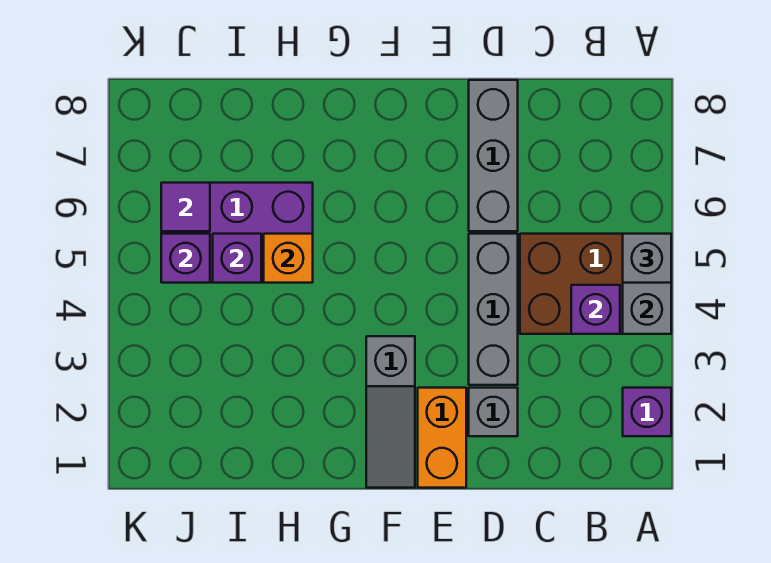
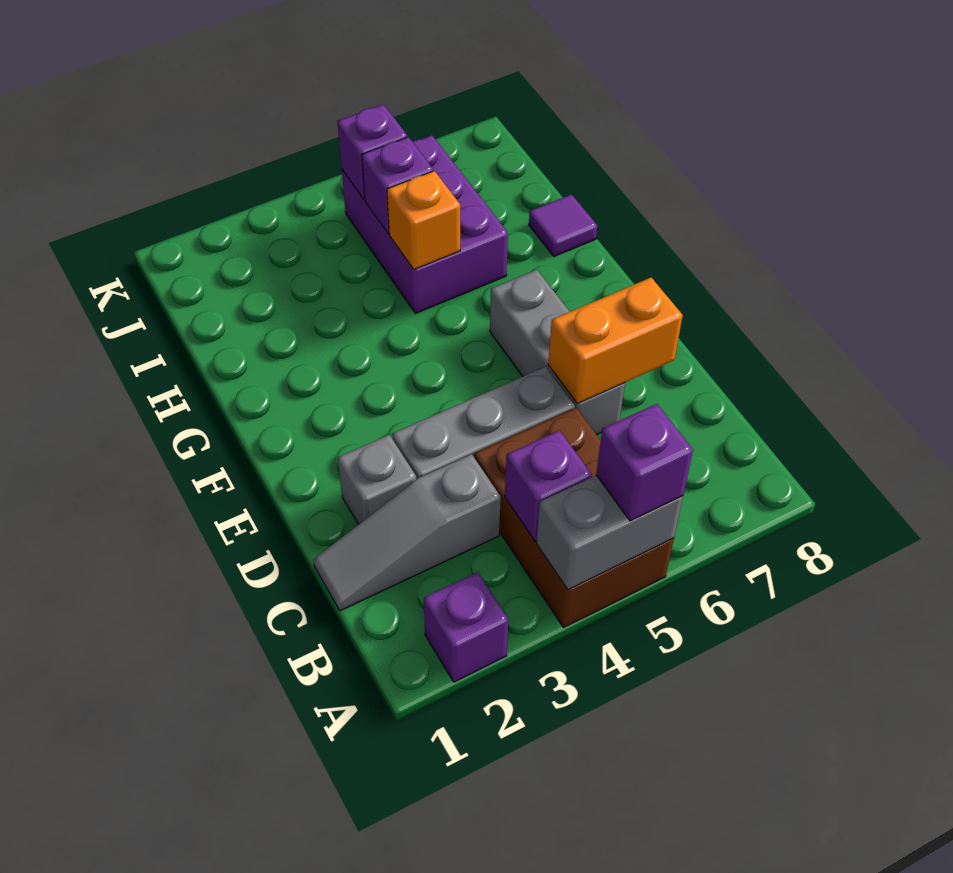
grey brick A5 level 3 -> purple brick A5 level 3
grey brick D6:D8 level 1 -> grey brick D6:F6 level 1
orange brick E1:E2 level 1 -> orange brick D6:D7 level 2
grey slope F1:F3 level 1 top 3 -> grey slope C1:C3 level 1 top 3
purple tile J6 level 2 -> purple tile H8 level 1

